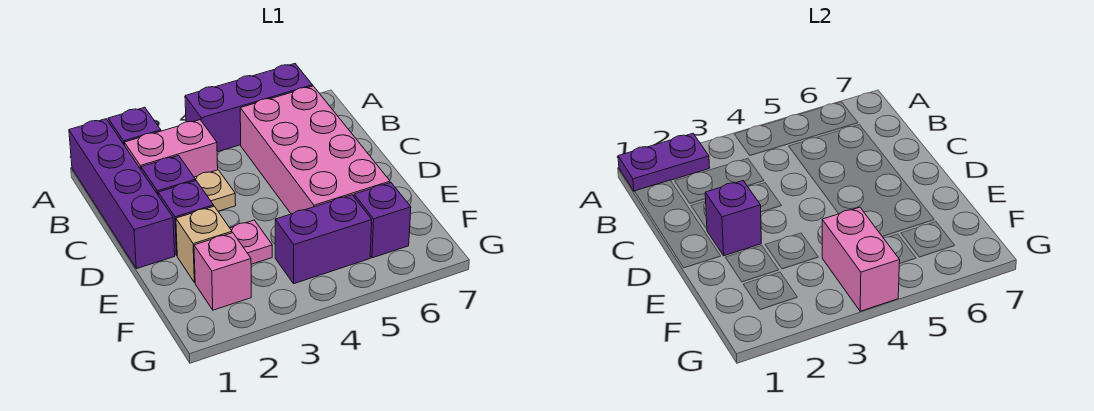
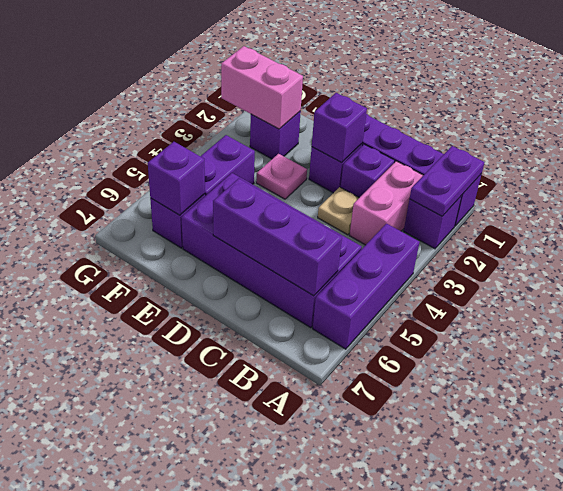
pink brick B5:E6 level 1 -> purple brick B5:E6 level 1
none -> purple brick B6:D6 level 2
tan brick E2 level 1 -> none
pink brick F2 level 1 -> purple brick F2 level 1
pink brick F4:G4 level 2 -> pink brick F2:G2 level 2
none -> purple brick F6 level 2

